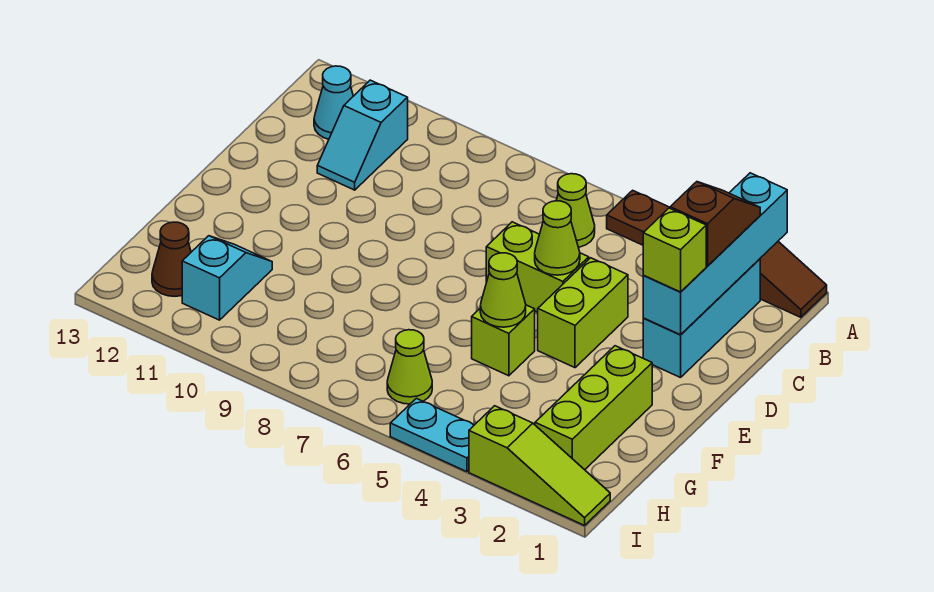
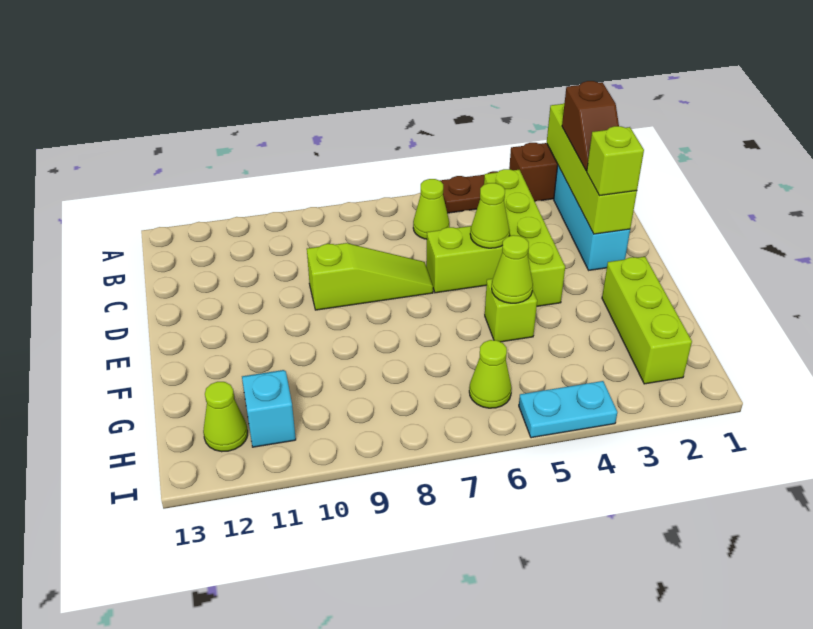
cyan brick A2:D2 level 2 -> lime brick A2:D2 level 2
brown slope B2:C2 level 3 top C -> brown slope B2:C2 level 3 top B
cyan slope B11:C11 level 1 top B -> none
cyan cone B12 level 1 -> none
lime brick D4:E4 level 1 -> lime brick B4:E4 level 1
brown cone H12 level 1 -> lime cone H12 level 1
lime slope I1:I3 level 1 top 3 -> lime slope D7:D9 level 1 top 9

